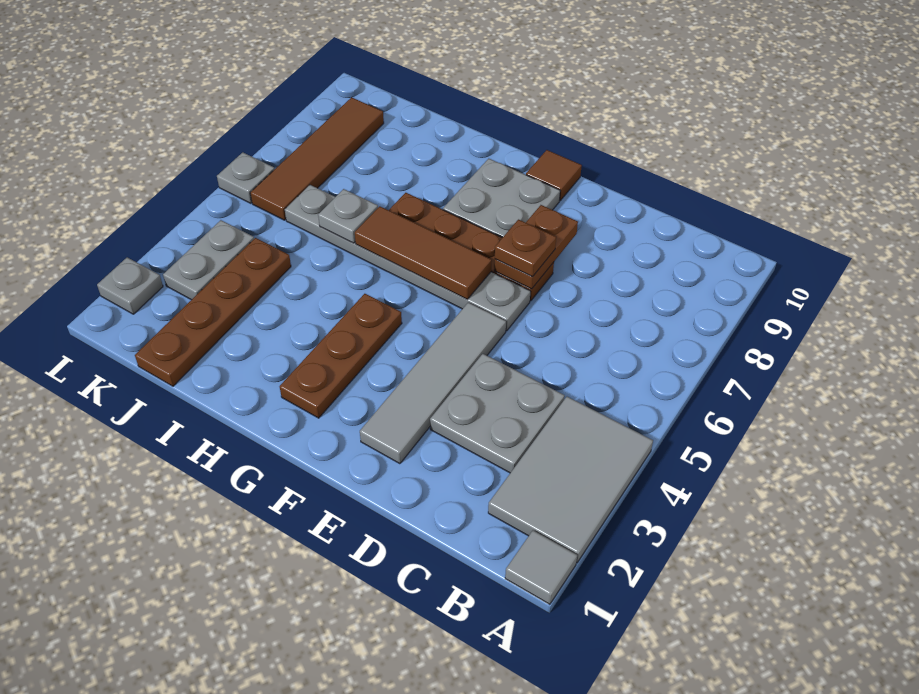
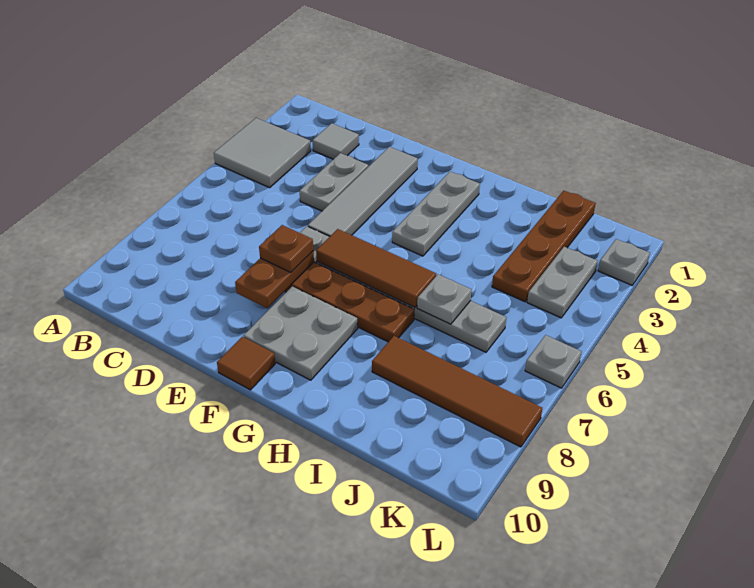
grey tile A1 level 1 -> grey tile C2 level 1
grey tile A2:B4 level 1 -> grey tile A3:B4 level 1
grey plate C3:D4 level 1 -> grey plate D3:D4 level 1
brown plate G2:G4 level 1 -> grey plate G2:G4 level 1
brown tile K6:K9 level 1 -> brown tile I8:L8 level 1

